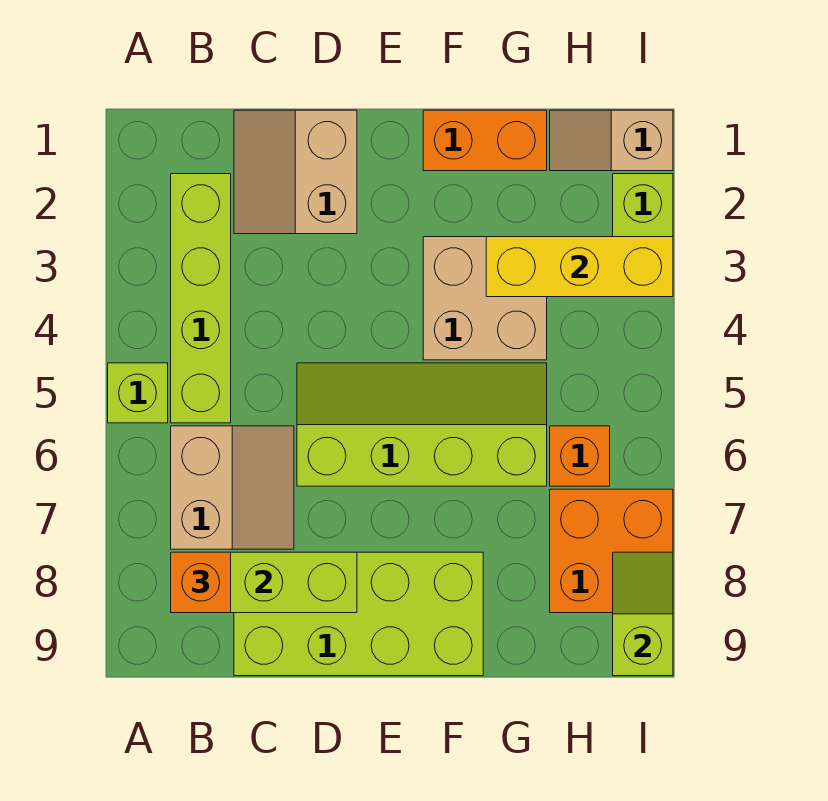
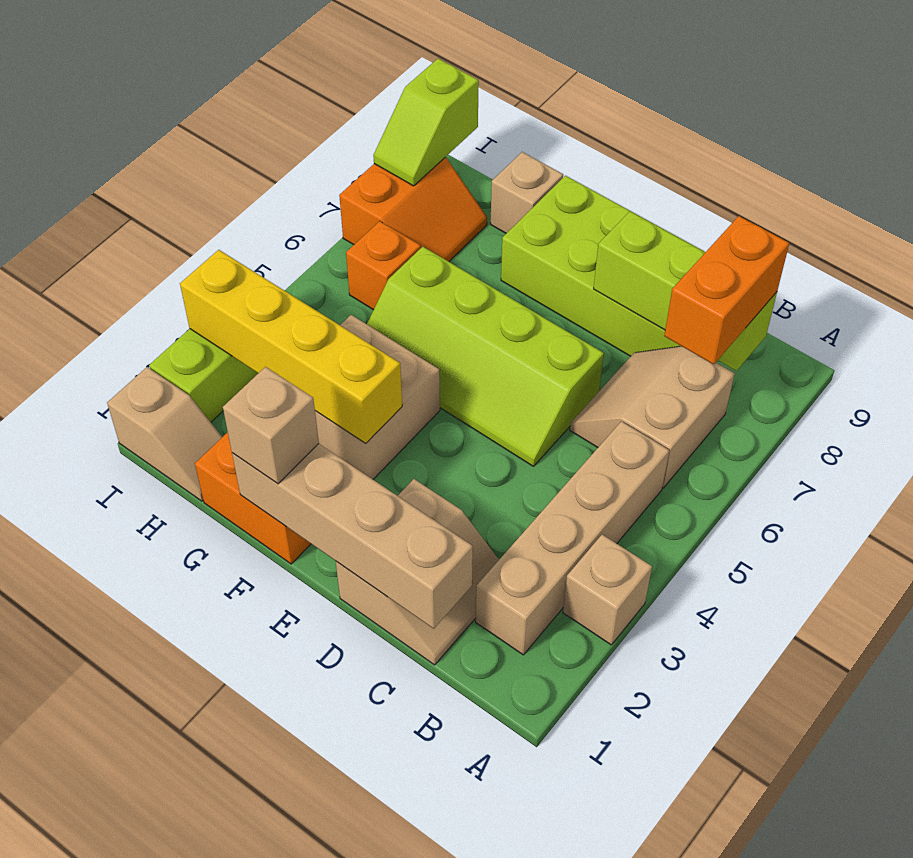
none -> tan brick A3 level 1
lime brick A5 level 1 -> none
lime brick B2:B5 level 1 -> tan brick B2:B5 level 1
orange brick B8 level 3 -> orange brick B7:B8 level 3
none -> tan brick C1:F1 level 2
none -> tan brick F1 level 3
yellow brick G3:I3 level 2 -> yellow brick F3:I3 level 2
none -> tan brick G9 level 1
orange brick H7:I8 level 1 -> orange slope H7:I8 level 1 top I

